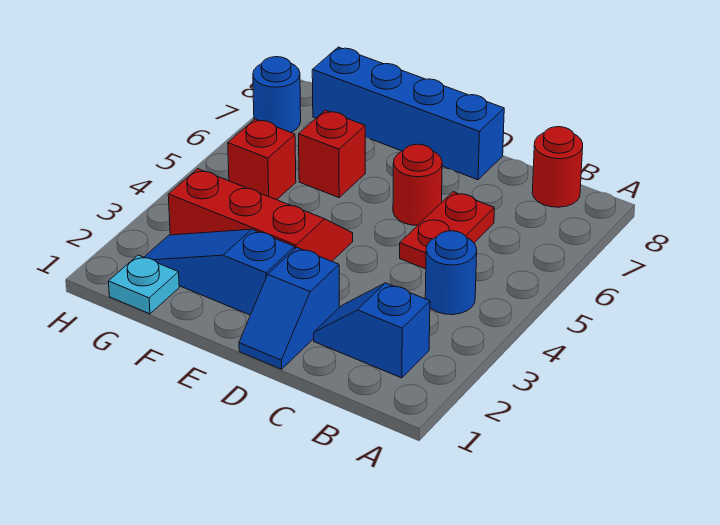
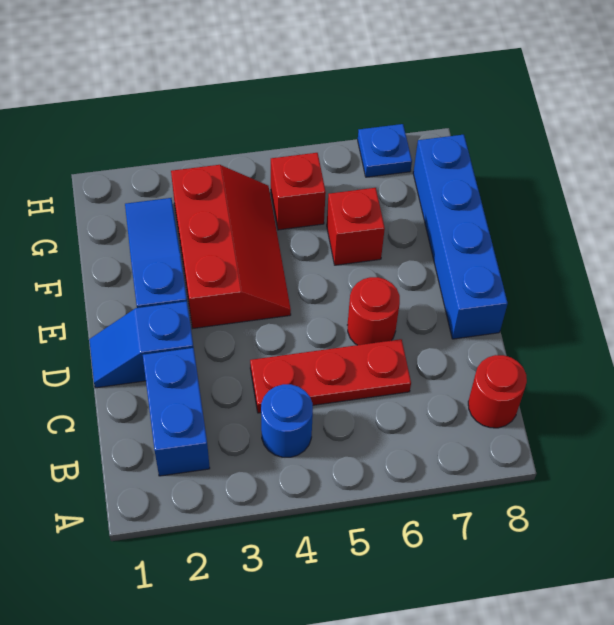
blue slope B2:C2 level 1 top B -> blue brick B2:C2 level 1
red plate C5:C6 level 1 -> red plate C4:C6 level 1
cyan plate G1 level 1 -> none
blue round brick H7 level 1 -> blue plate H7 level 1

